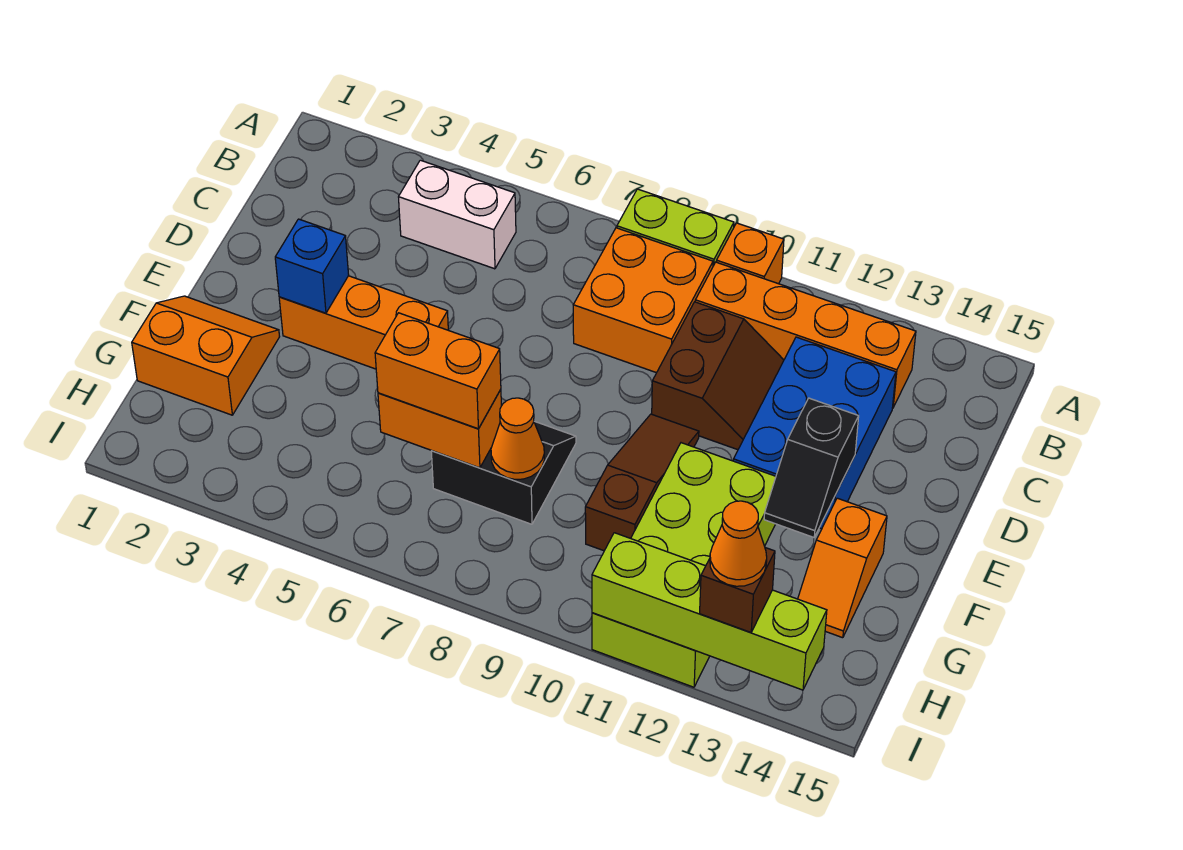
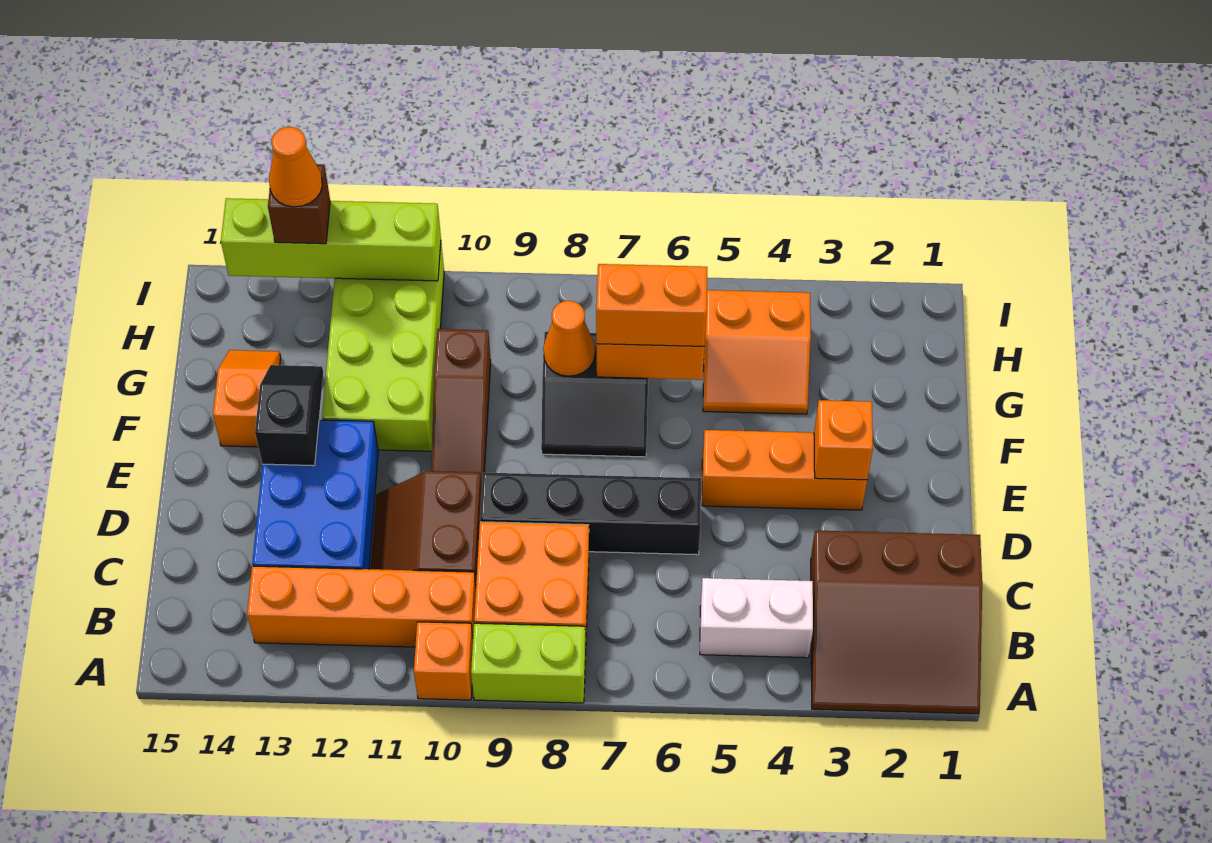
none -> brown slope A1:C3 level 1 top C
none -> black brick D6:D9 level 1
blue brick E3 level 2 -> orange brick E3 level 2
orange slope F1:G2 level 1 top G -> orange slope G4:H5 level 1 top H

